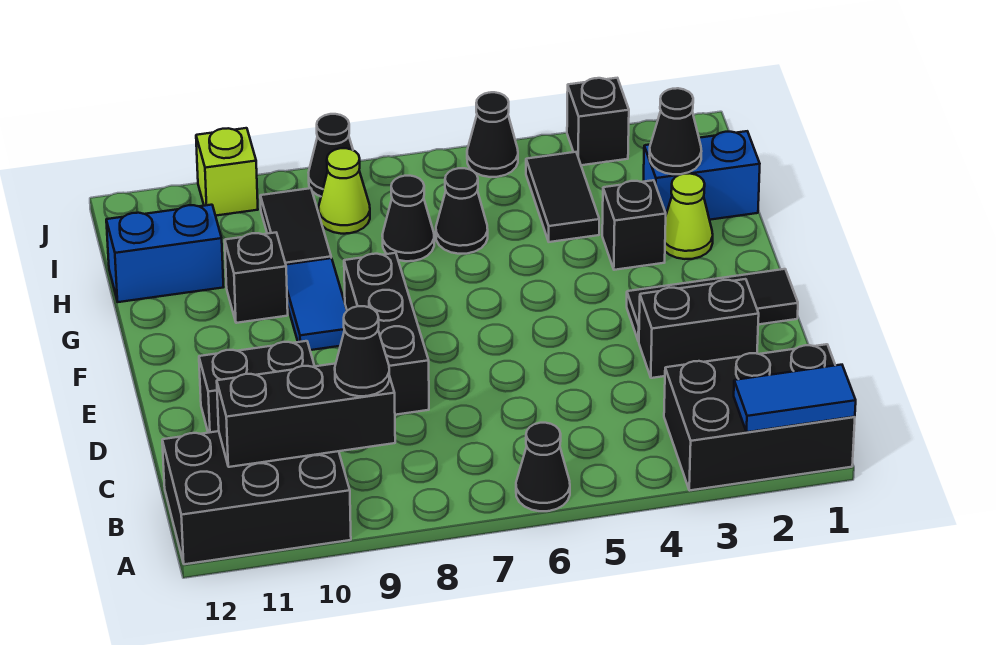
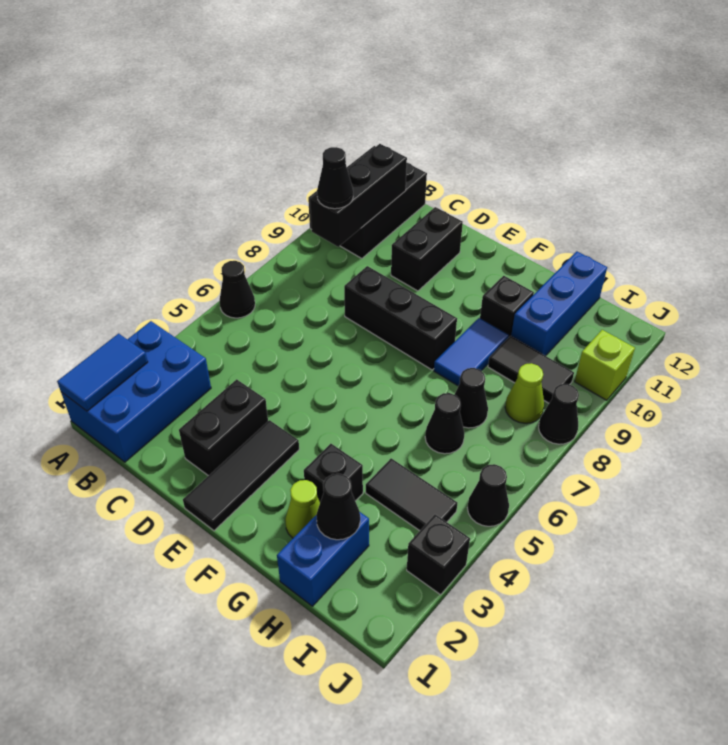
black brick A1:B3 level 1 -> blue brick A1:B3 level 1
blue tile F9:G9 level 1 -> blue tile G8:G9 level 1
blue brick H11:H12 level 1 -> blue brick H10:H12 level 1

